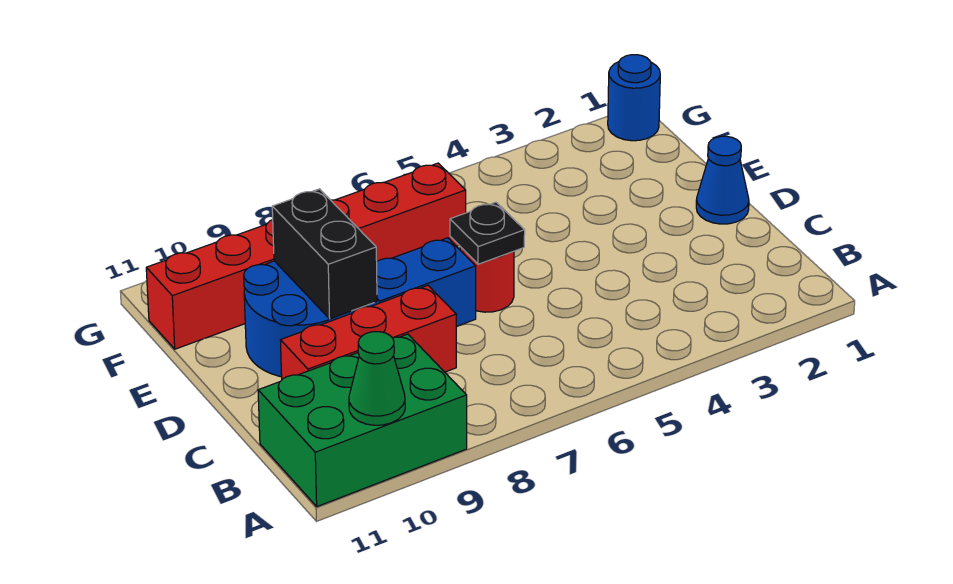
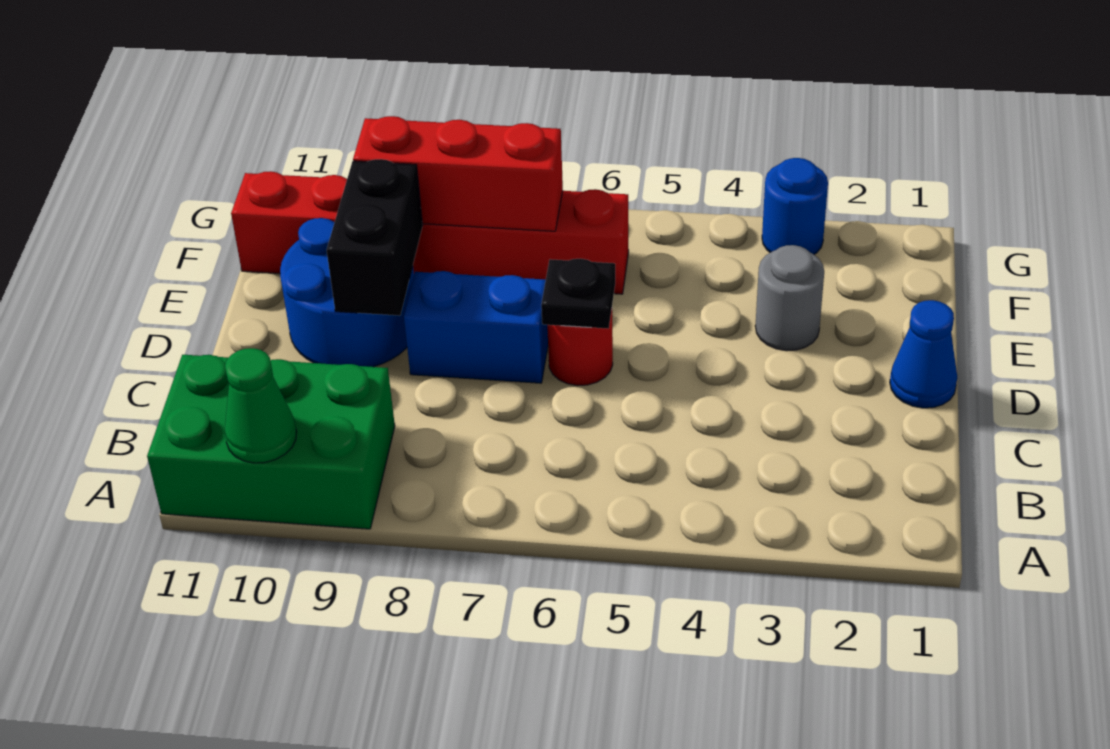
red brick C8:C10 level 1 -> red brick F7:F9 level 2
none -> grey round brick E3 level 1
blue round brick G1 level 1 -> blue round brick G3 level 1

